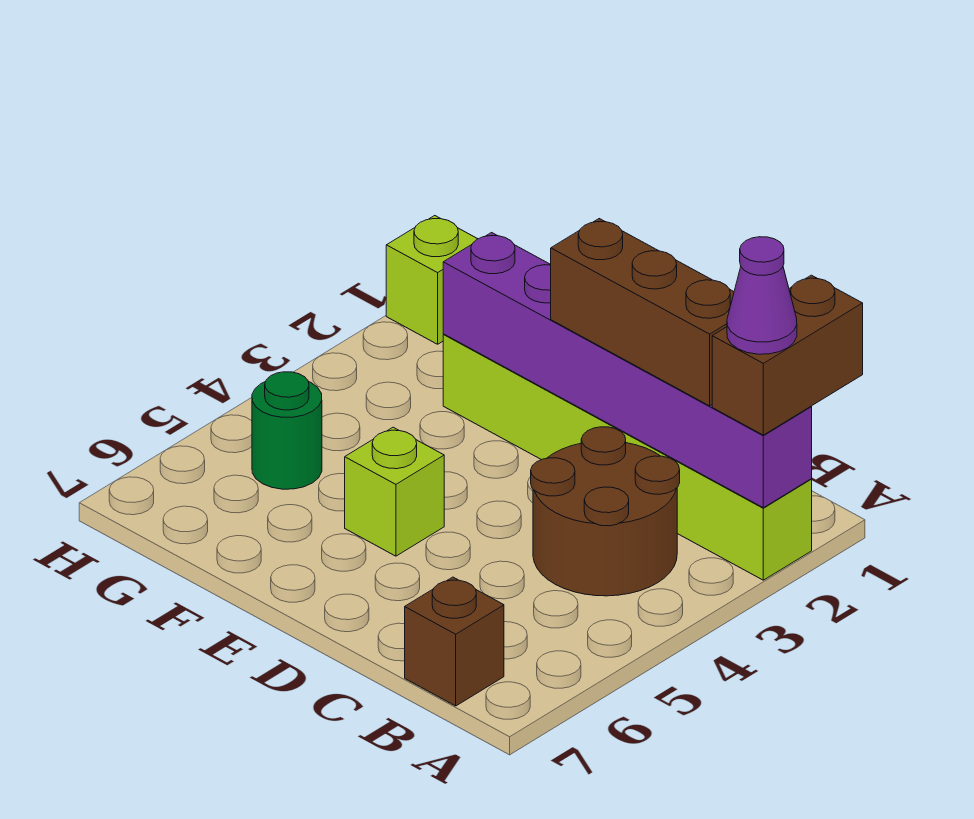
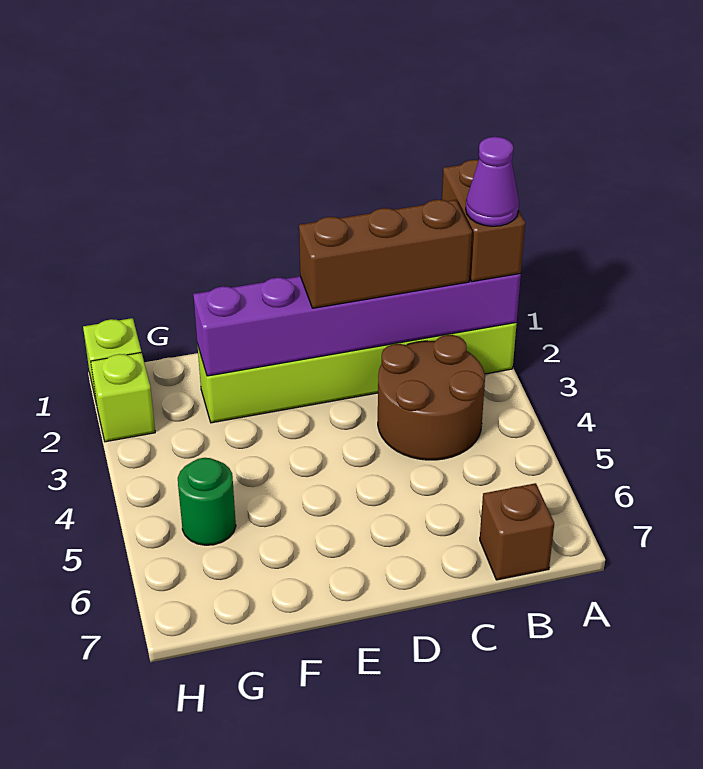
lime brick E5 level 1 -> lime brick H2 level 1

